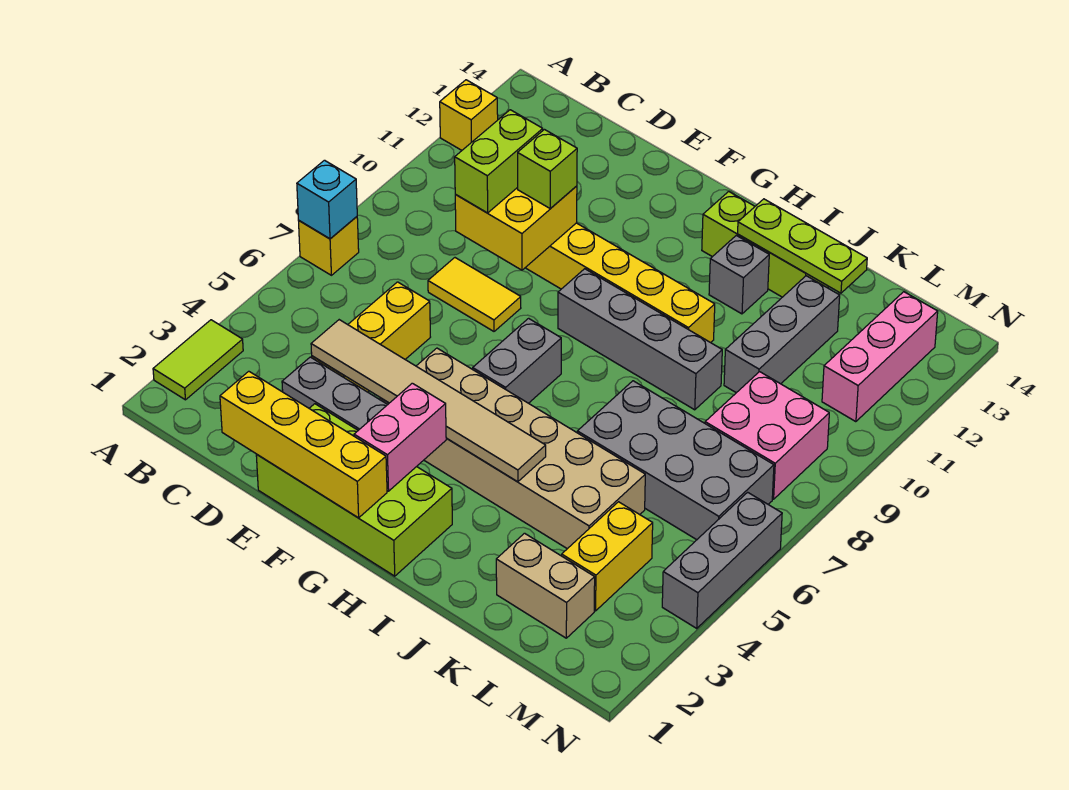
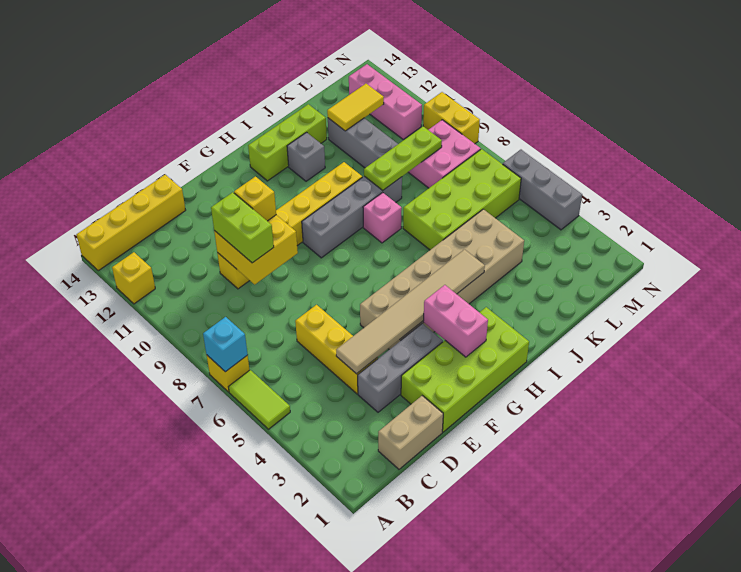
lime tile A2:A3 level 1 -> lime tile A5:A6 level 1
yellow brick D1:G1 level 2 -> yellow brick A14:D14 level 1
yellow tile D8:E8 level 1 -> yellow tile K12:L12 level 2
lime brick E10 level 3 -> yellow brick E10 level 3
grey brick G6:G7 level 1 -> none
none -> pink brick I8 level 1
lime plate I13:K13 level 2 -> lime plate J9:L9 level 2
grey brick J6:M7 level 1 -> lime brick J6:M7 level 1
tan brick K2:L2 level 1 -> tan brick C1:D1 level 1
yellow brick L3:L4 level 1 -> yellow brick N9:N10 level 1

